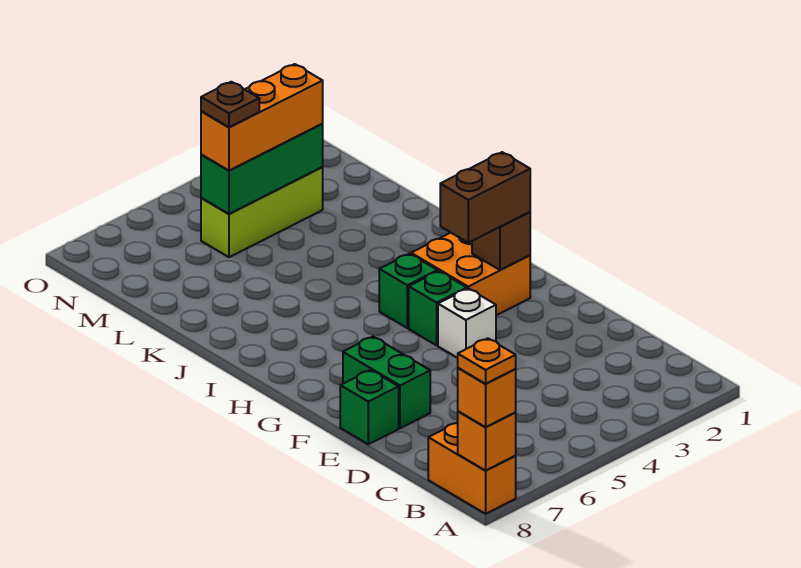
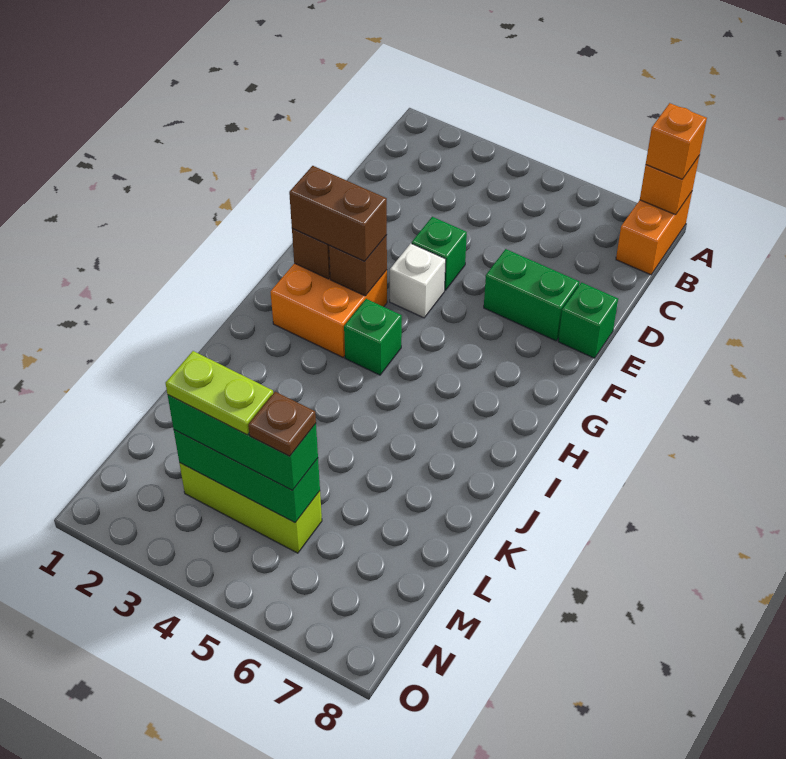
orange plate A8 level 4 -> none
green brick E7:F7 level 1 -> green brick E6:E7 level 1
none -> brown brick G3 level 2
green brick G4 level 1 -> green brick E4 level 1
orange brick M3:M5 level 3 -> green brick M3:M5 level 3
none -> lime plate M3:M4 level 4

